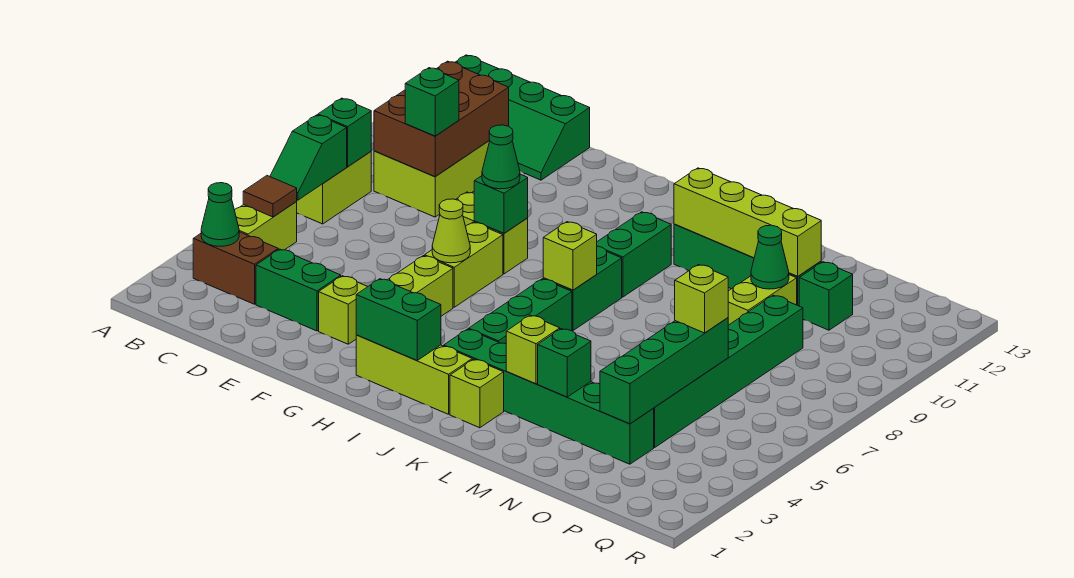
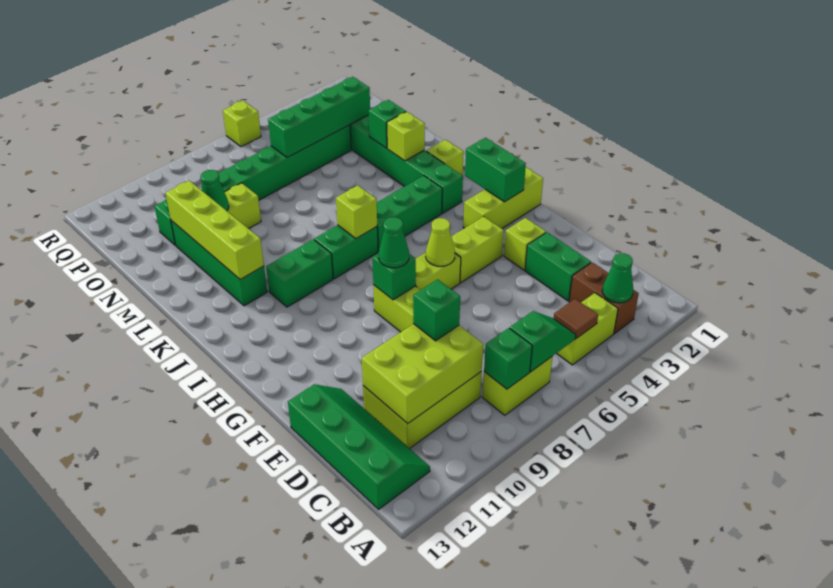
brown brick C9:D11 level 2 -> lime brick C9:D11 level 2
lime brick H2:J2 level 1 -> lime brick H1:H3 level 1
lime brick O6 level 3 -> lime brick R6 level 1

